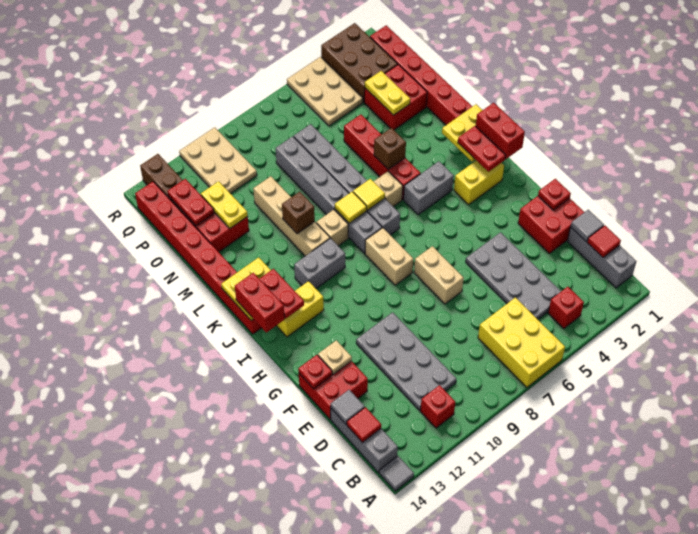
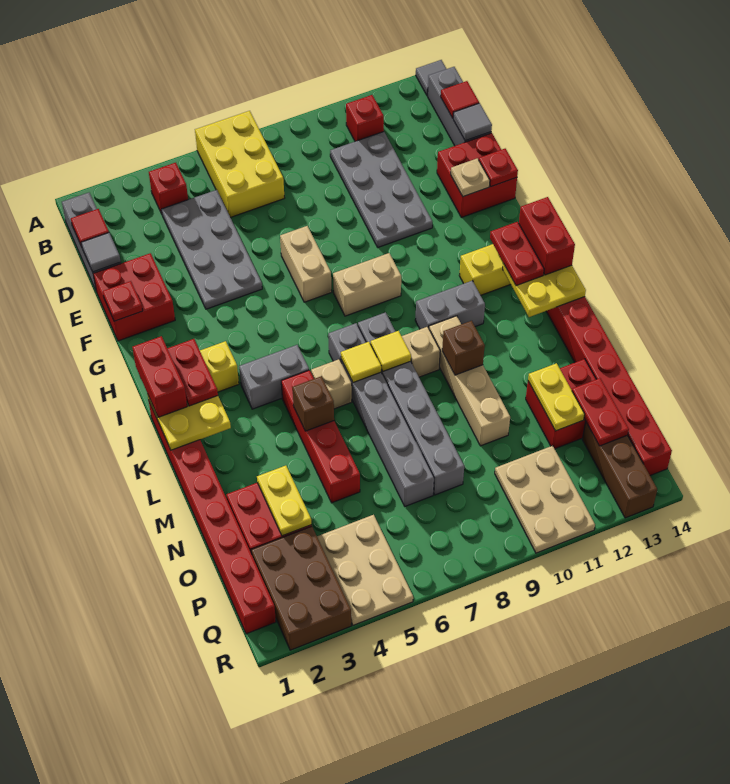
tan brick H8:I8 level 1 -> tan brick H8:H9 level 1

